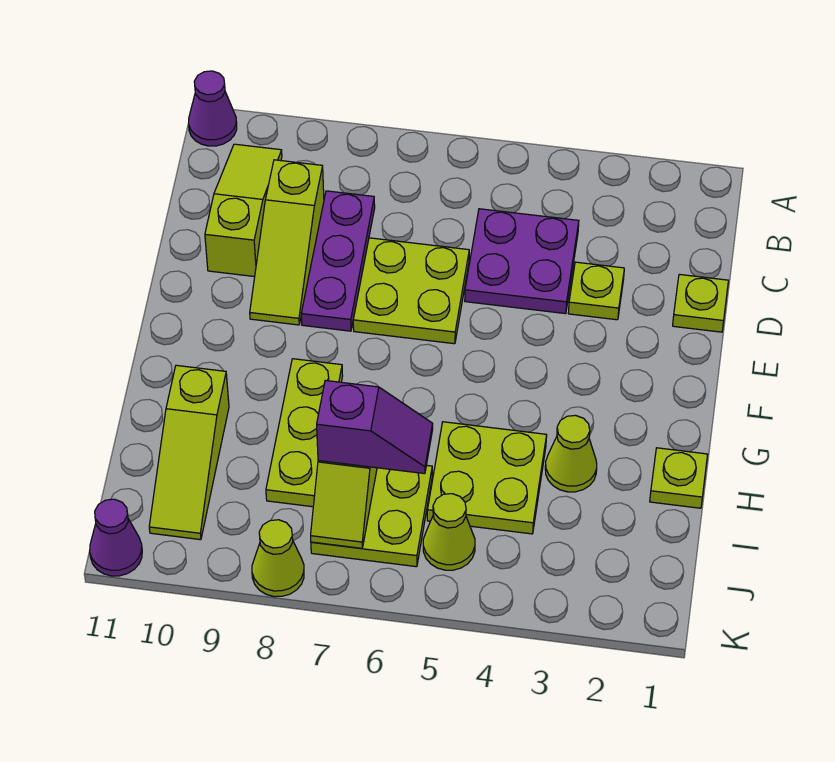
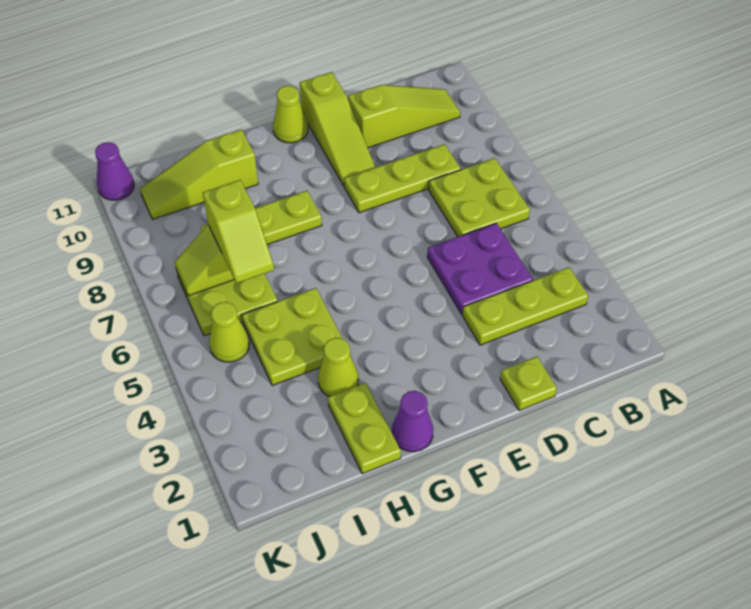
purple cone A11 level 1 -> purple cone G1 level 1
purple plate C8:E8 level 1 -> lime plate C8:E8 level 1
lime slope C9:E9 level 1 top C -> lime slope E9:E11 level 1 top 11
lime plate D3 level 1 -> lime plate B3:D3 level 1
lime plate D6:E7 level 1 -> lime plate B6:C7 level 1
lime plate H1 level 1 -> lime plate H1:H2 level 1
purple slope I6:I7 level 3 top 7 -> lime slope I6:I7 level 3 top 7
lime cone K8 level 1 -> lime cone F11 level 1

